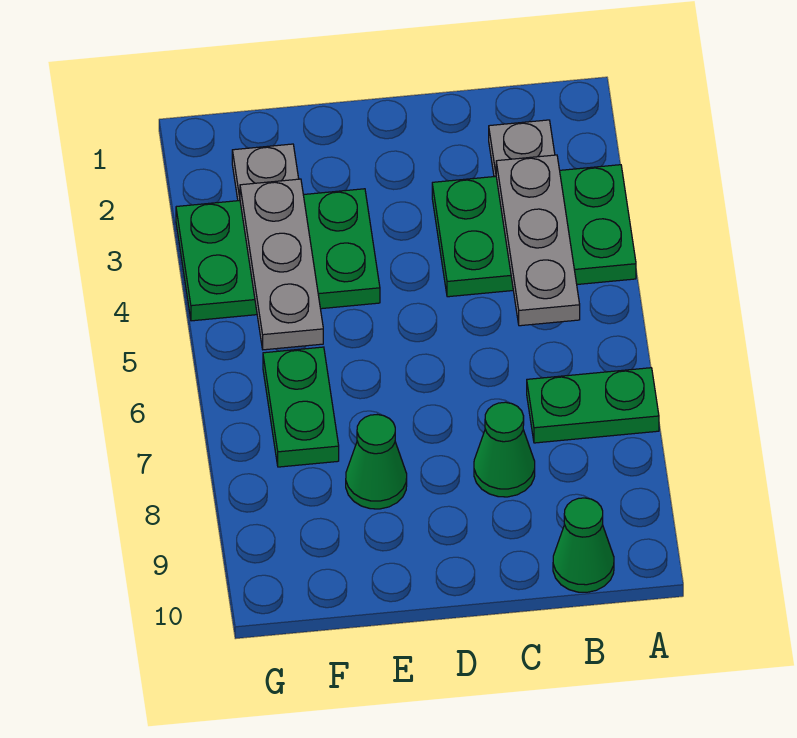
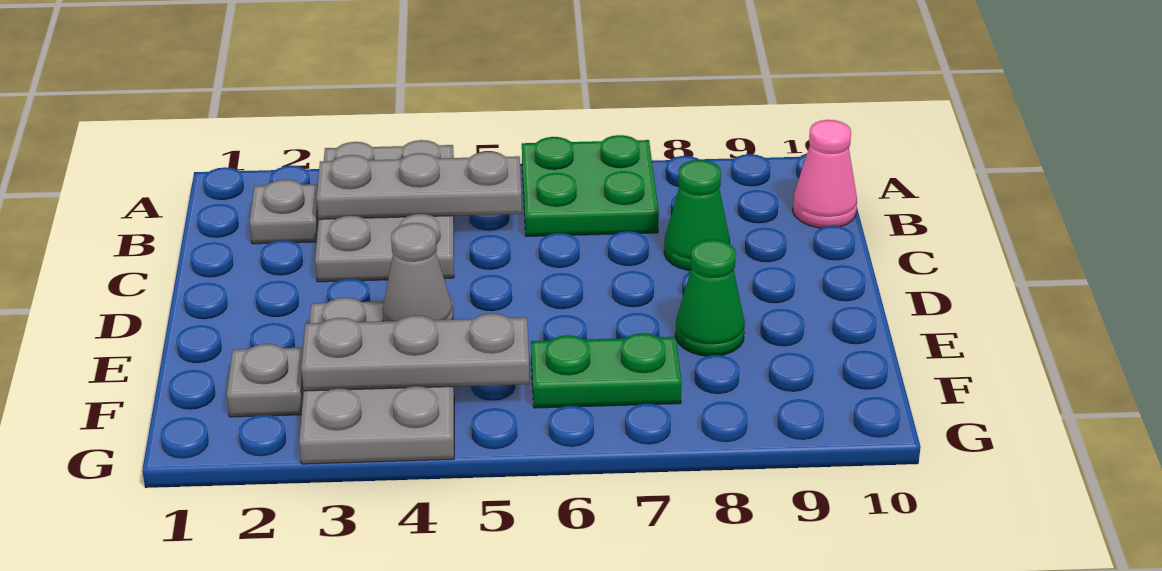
green plate A3:C4 level 1 -> grey plate A3:C4 level 1
green plate A7:B7 level 1 -> green plate A6:B7 level 1
green cone B10 level 1 -> pink cone B10 level 1
green plate E3:G4 level 1 -> grey plate E3:G4 level 1
none -> grey cone E4 level 2

